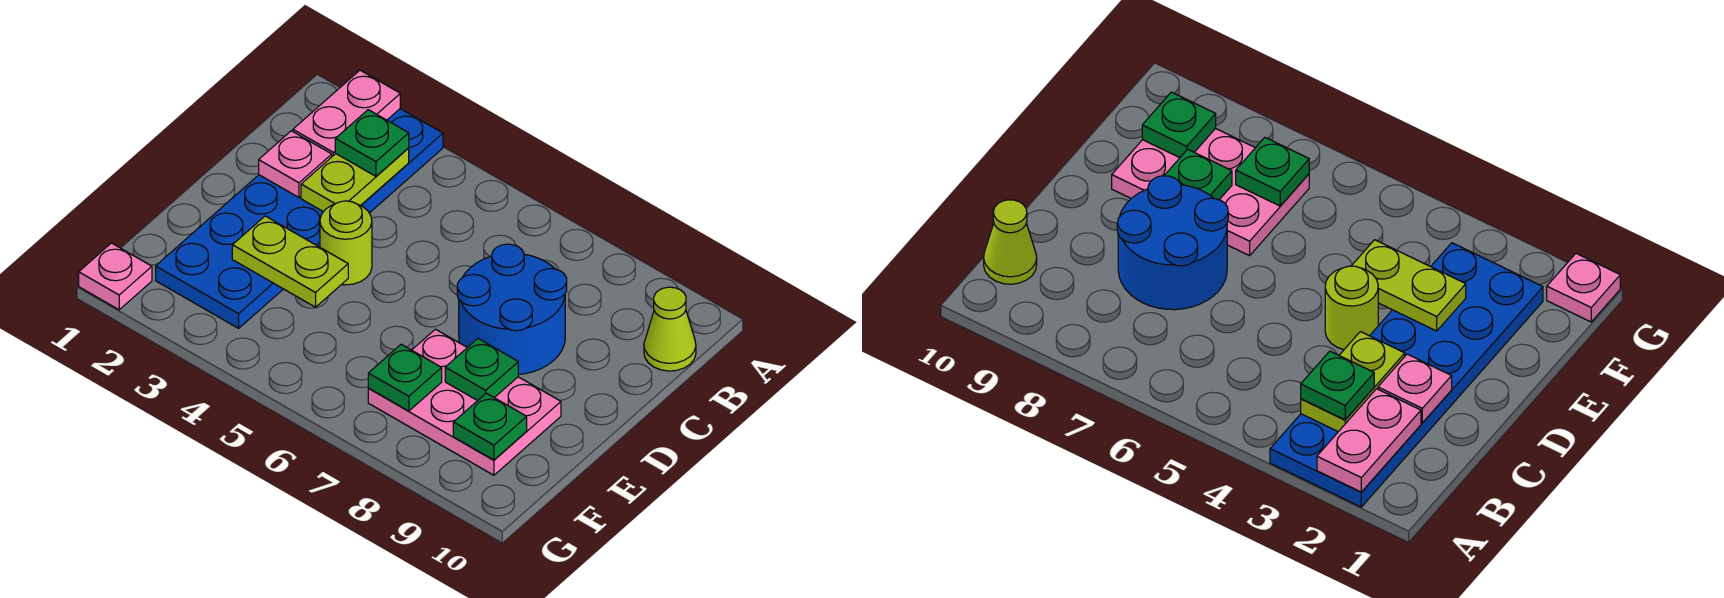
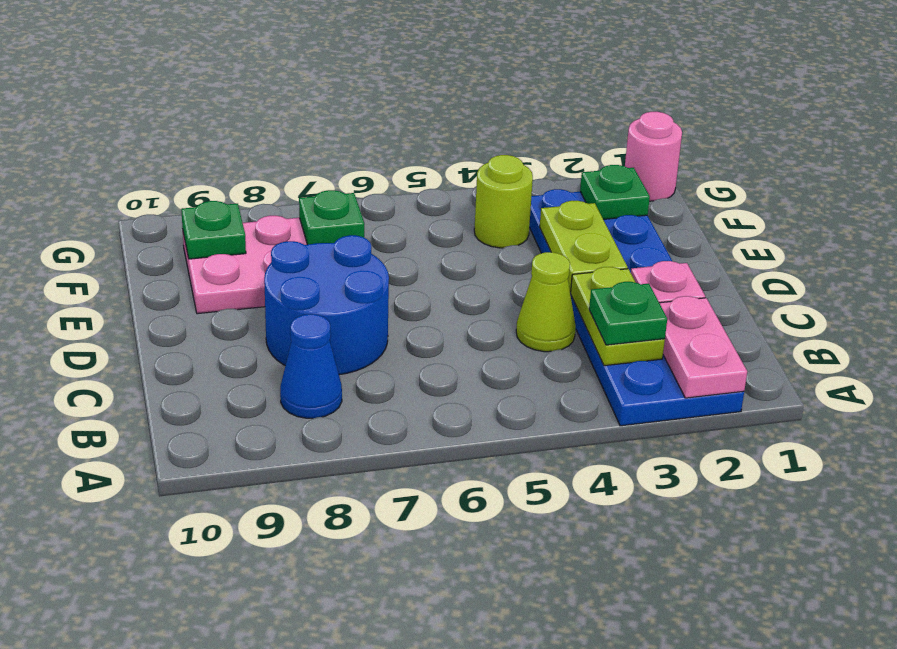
none -> blue cone B8 level 1
lime cone B10 level 1 -> lime cone C4 level 1
lime round brick D4 level 1 -> lime round brick F4 level 1
lime plate E3:E4 level 2 -> lime plate D3:E3 level 2
green plate E8 level 2 -> green plate F2 level 2
pink plate G1 level 1 -> pink round brick G1 level 1

